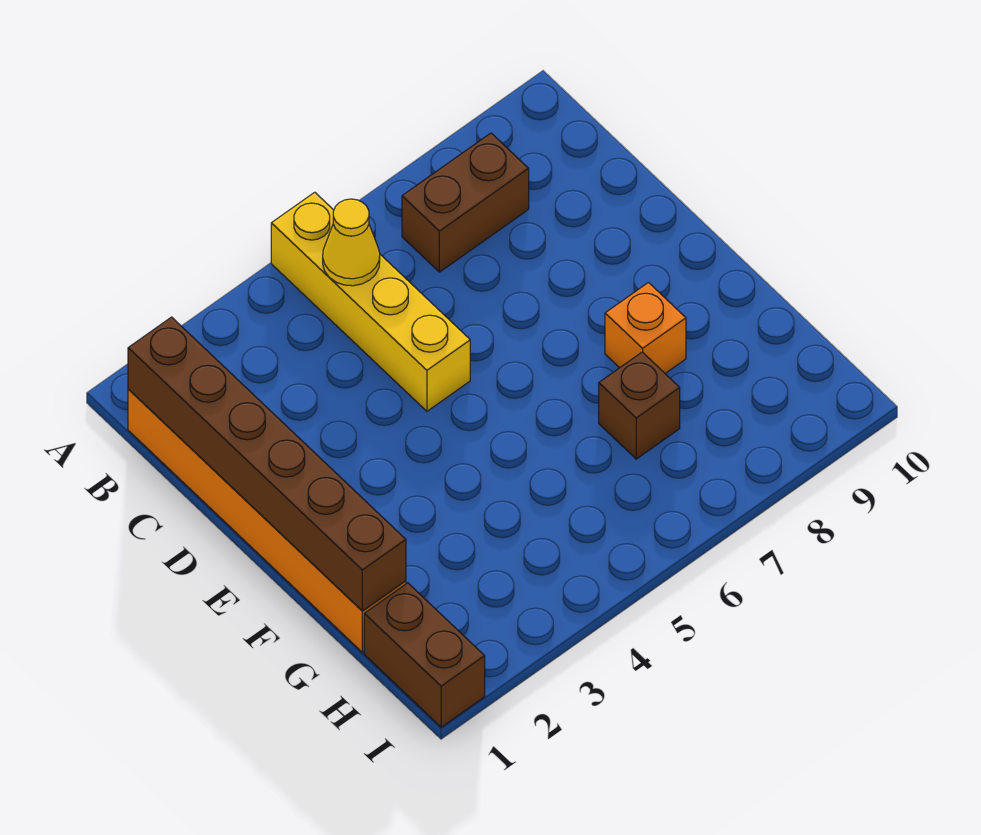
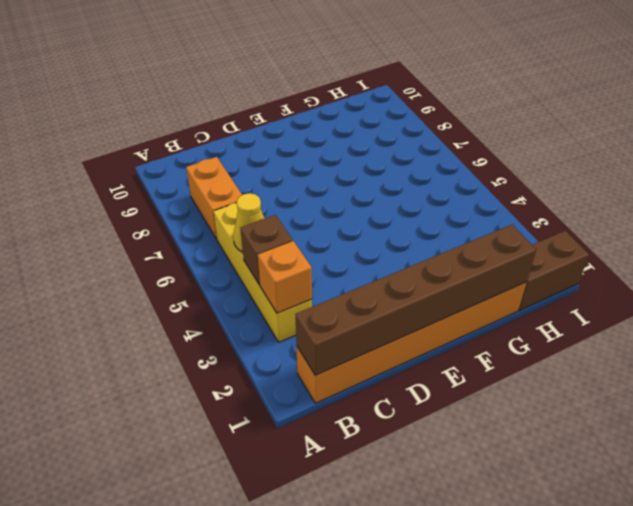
yellow brick A5:D5 level 1 -> yellow brick B3:B6 level 1
brown brick B7:B8 level 1 -> orange brick B7:B8 level 1
orange brick F8 level 1 -> orange brick B3 level 2
brown brick G7 level 1 -> brown brick B4 level 2

